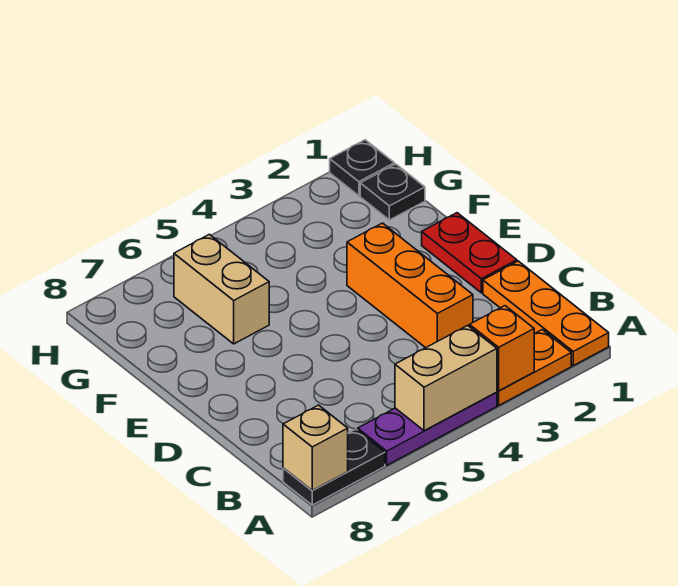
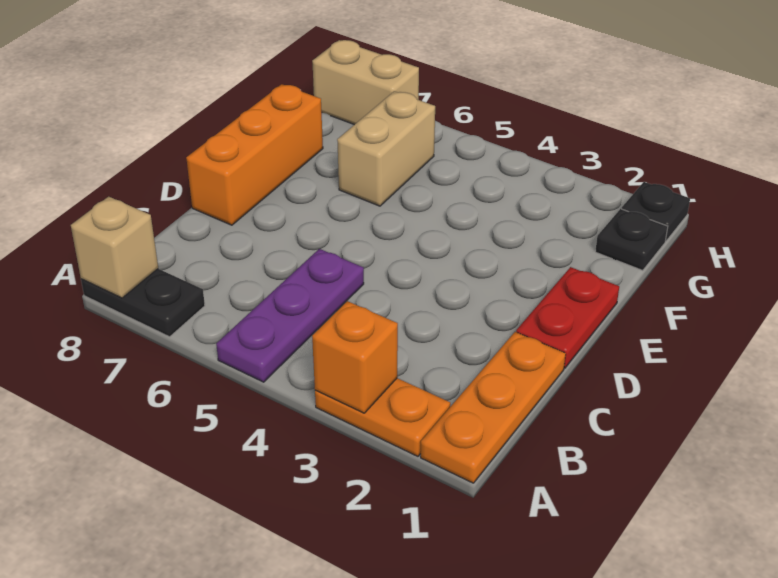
purple plate A4:A6 level 1 -> purple plate A5:C5 level 1
tan brick A4:A5 level 2 -> tan brick H7:H8 level 1
orange brick C3:E3 level 1 -> orange brick D8:F8 level 1

